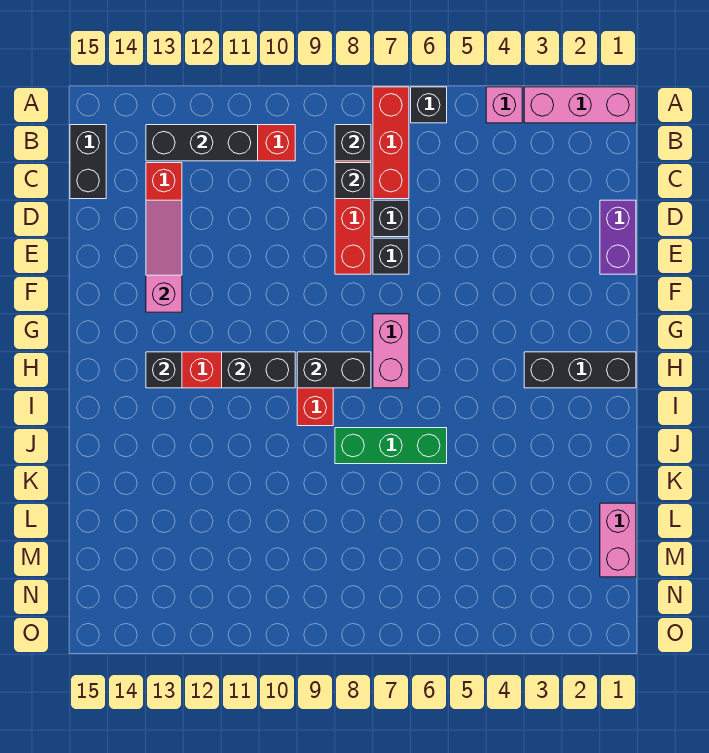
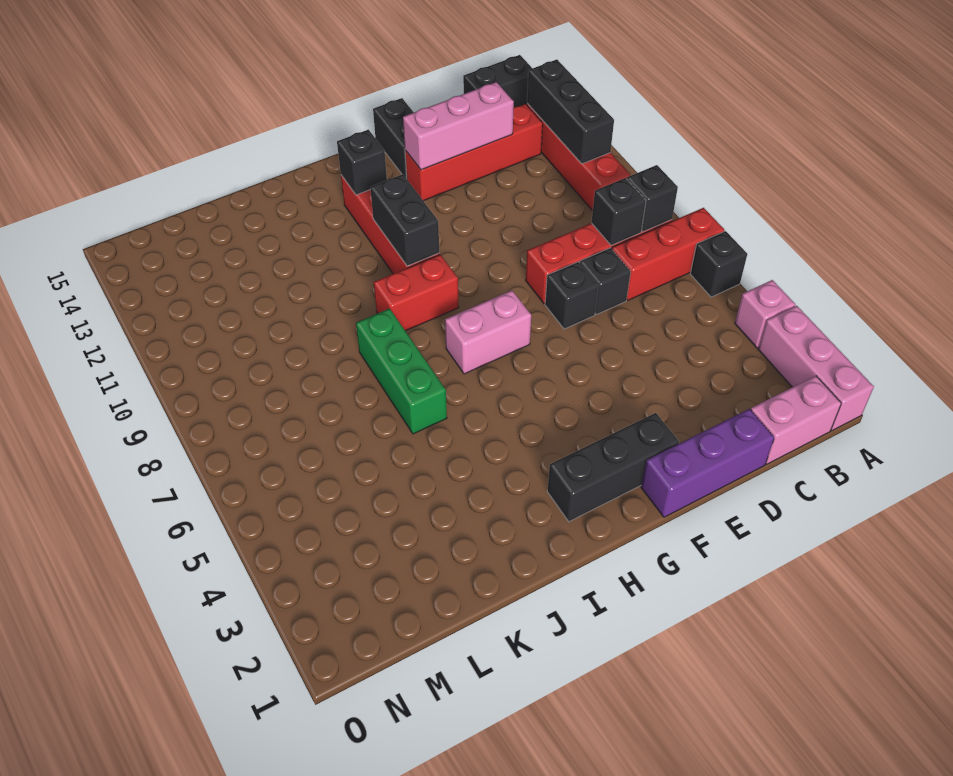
purple brick D1:E1 level 1 -> purple brick D1:F1 level 1
pink slope D13:F13 level 2 top F -> pink brick D13:F13 level 2
black brick H1:H3 level 1 -> black brick F2:H2 level 1
black brick H8:H9 level 2 -> black brick F14:F15 level 1
pink brick L1:M1 level 1 -> pink brick B1:C1 level 1

